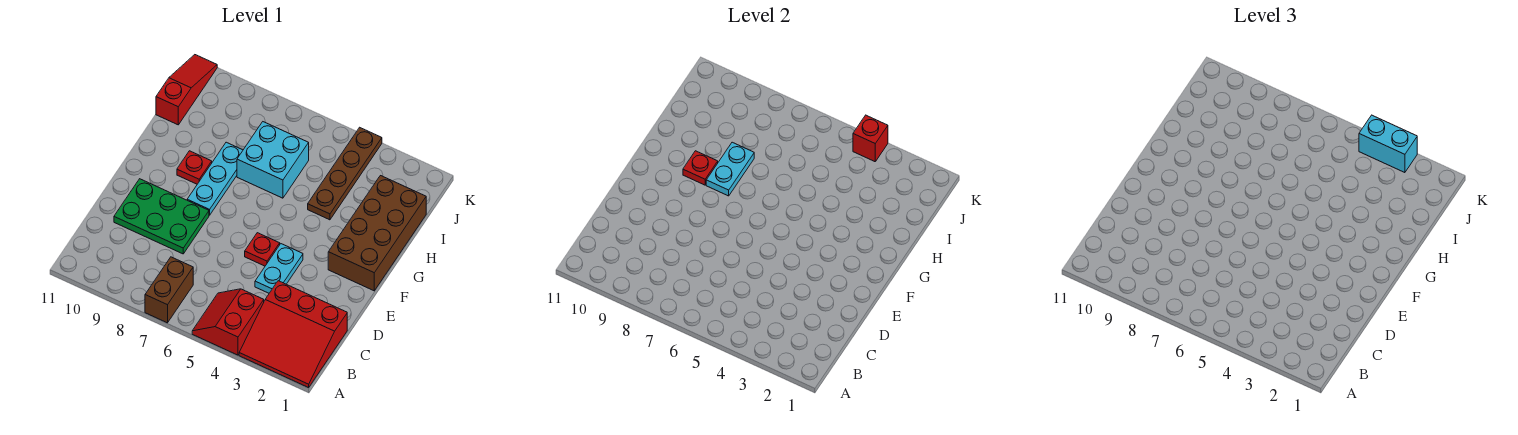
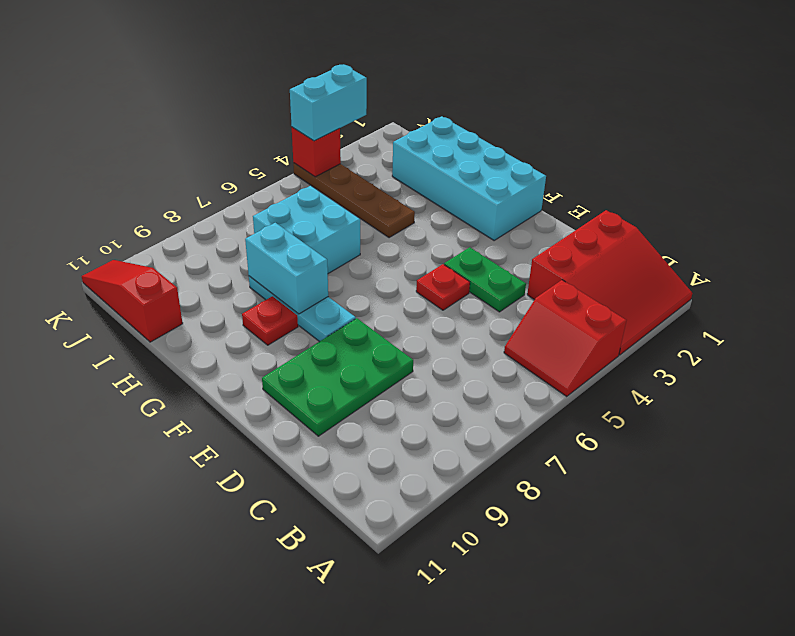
brown brick A7:B7 level 1 -> none
cyan plate D4:E4 level 1 -> green plate D4:E4 level 1
brown brick F1:I2 level 1 -> cyan brick F1:I2 level 1
cyan plate G8:H8 level 2 -> cyan brick G8:H8 level 2
red plate G9 level 2 -> none

